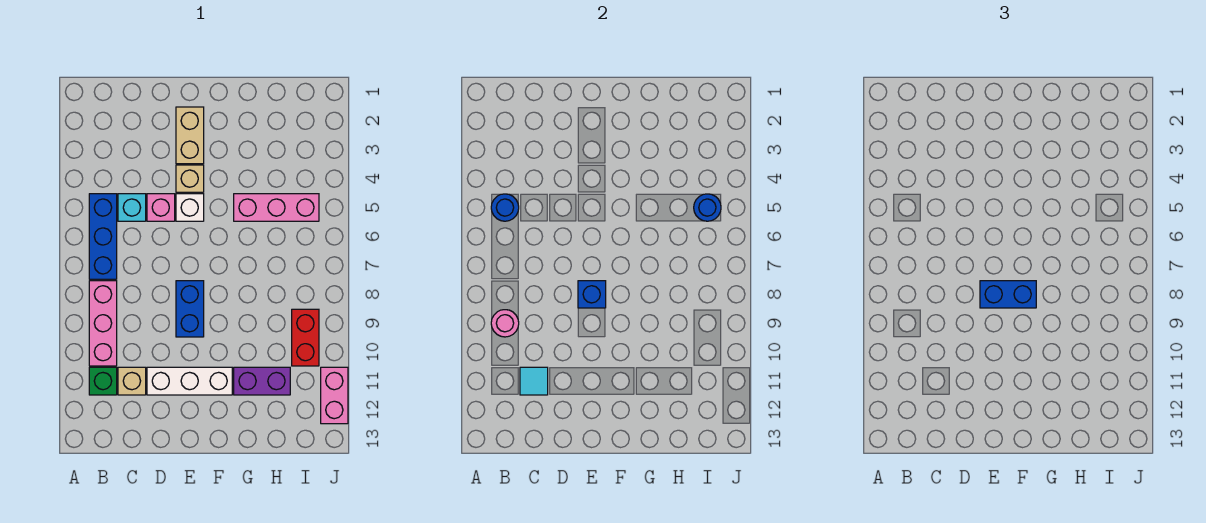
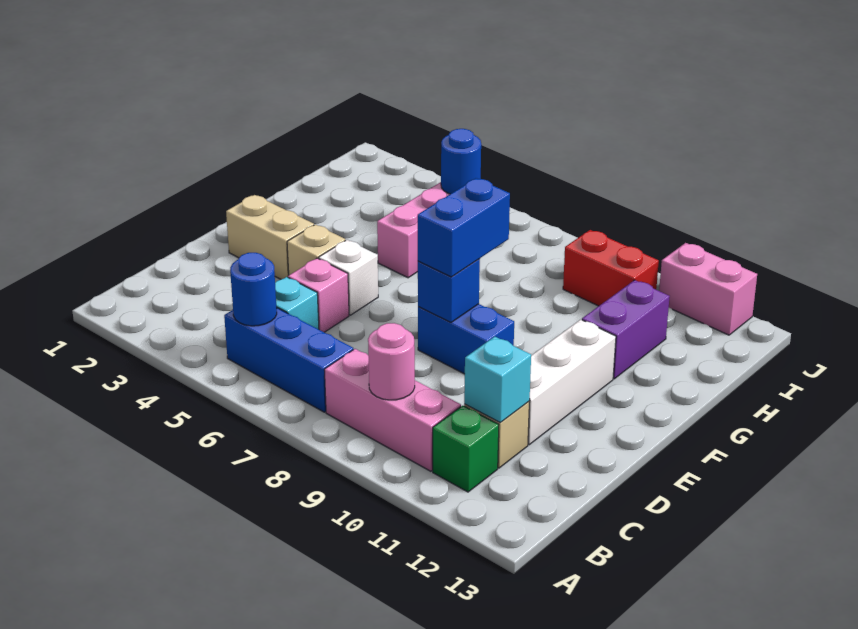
cyan tile C11 level 2 -> cyan brick C11 level 2

